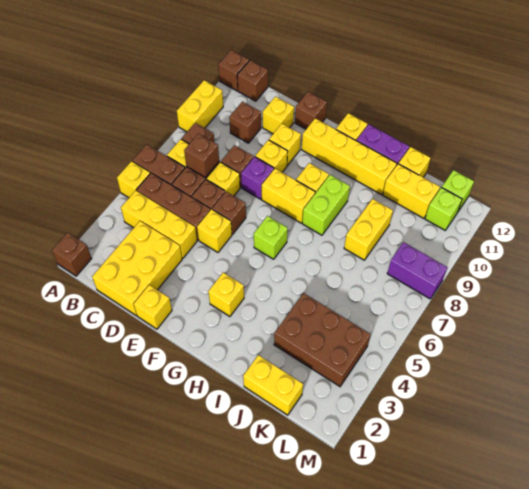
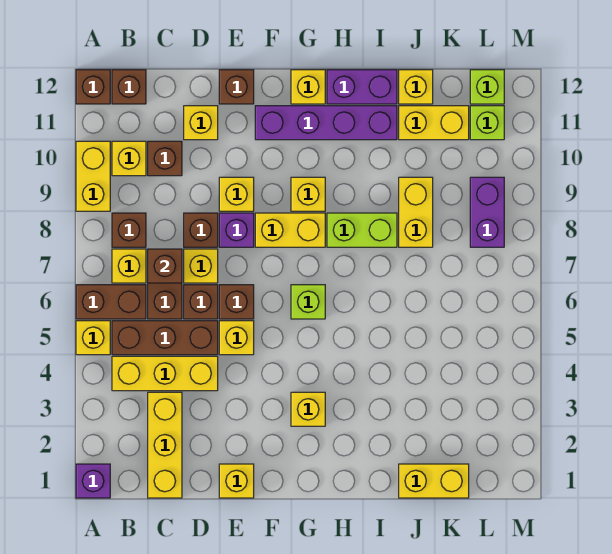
brown brick A1 level 1 -> purple brick A1 level 1
yellow brick C1:D3 level 1 -> yellow brick C1:C3 level 1
yellow brick E10 level 1 -> yellow brick B10 level 1
yellow brick F11:I11 level 1 -> purple brick F11:I11 level 1
lime brick H8:H9 level 1 -> lime brick H8:I8 level 1
brown brick J3:L4 level 1 -> none
purple brick L8:M8 level 1 -> purple brick L8:L9 level 1

